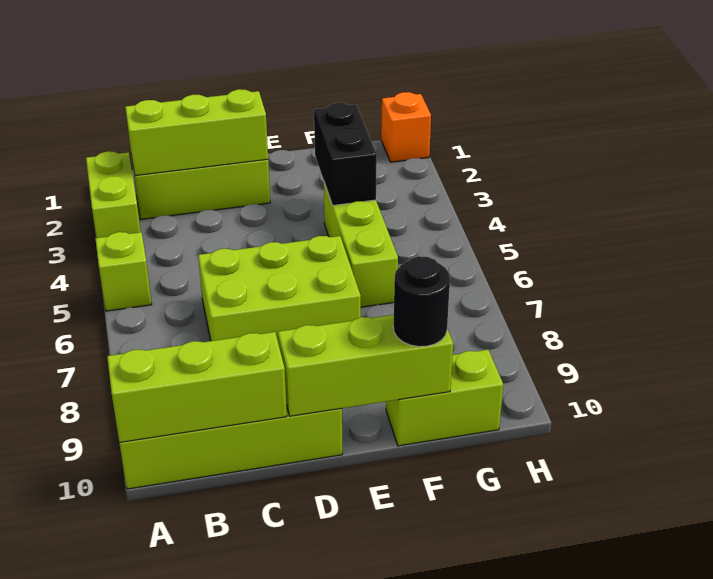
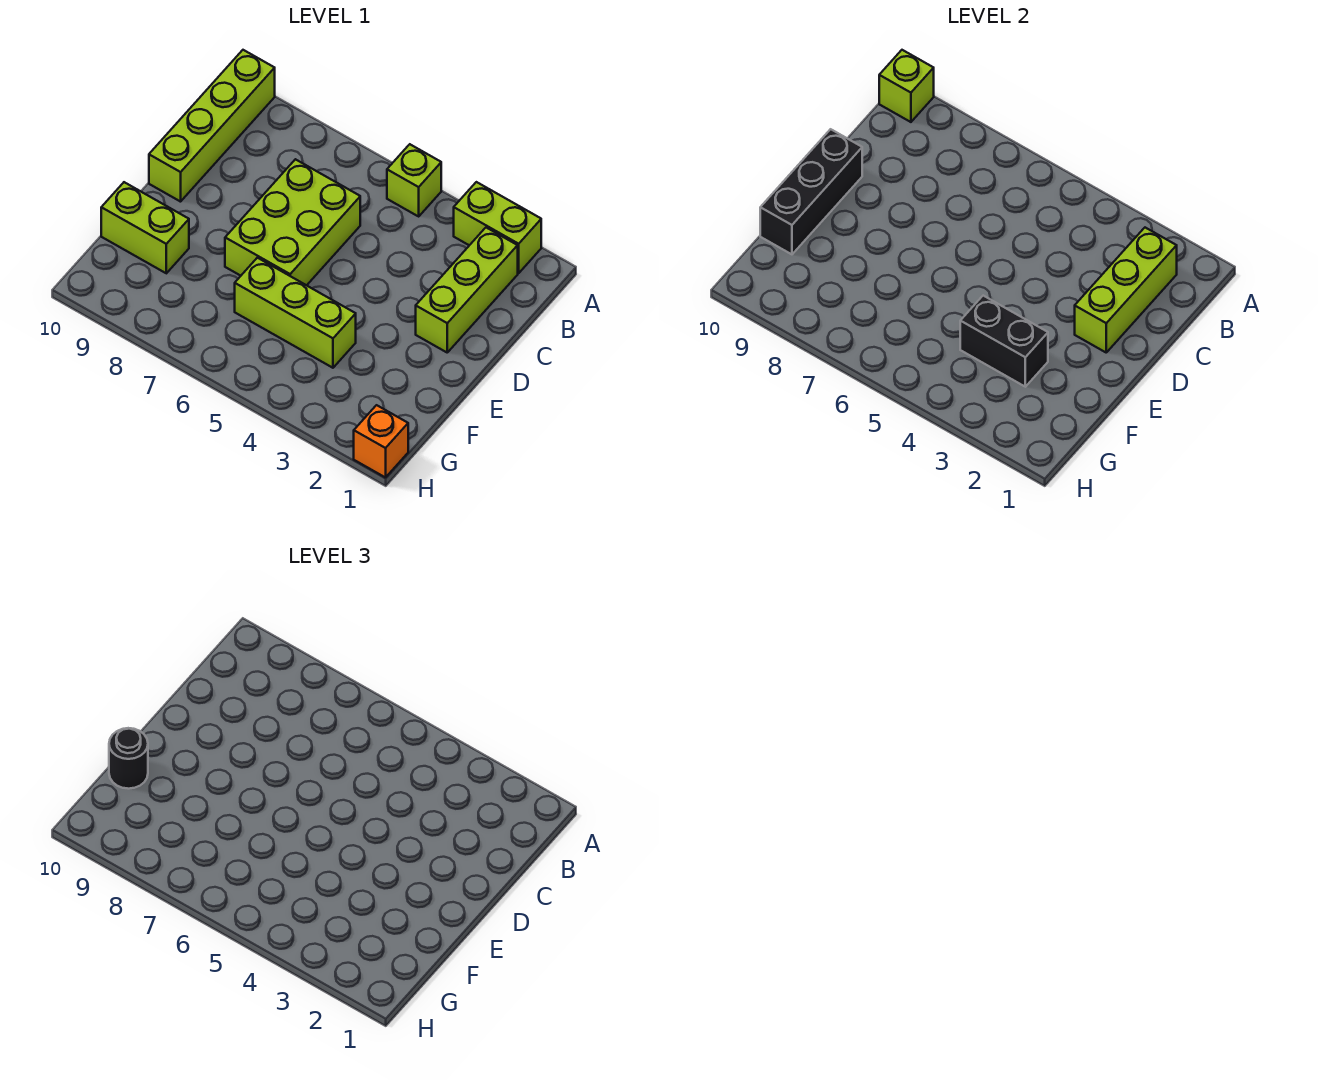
lime brick A10:C10 level 2 -> lime brick A10 level 2
lime brick D10:F10 level 2 -> black brick D10:F10 level 2
lime brick F10:G10 level 1 -> lime brick F9:F10 level 1

